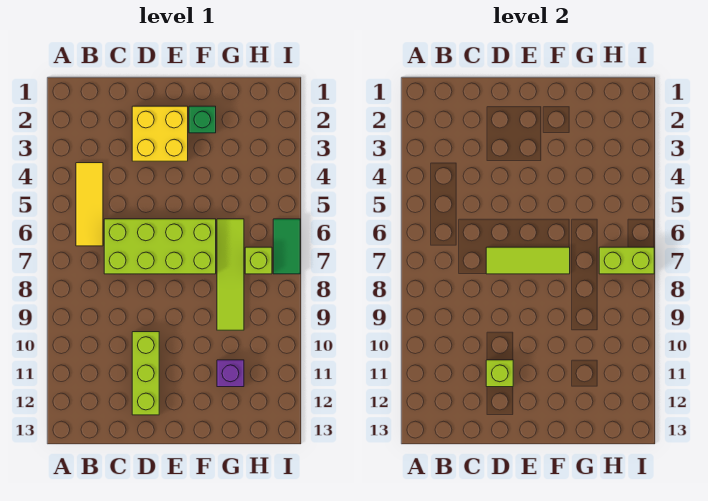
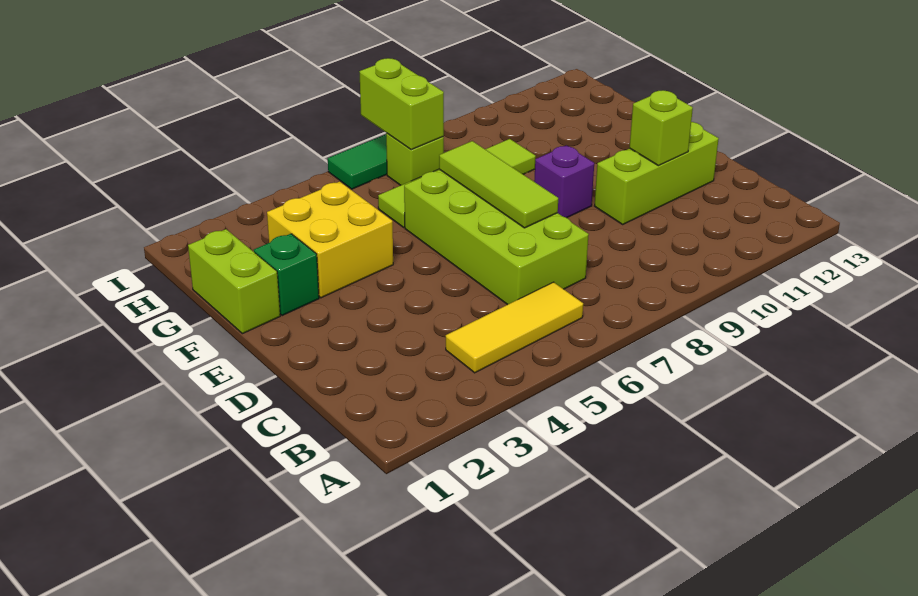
yellow brick D2:E3 level 1 -> yellow brick F3:G4 level 1
none -> lime brick F1:G1 level 1
purple brick G11 level 1 -> purple brick E9 level 1

